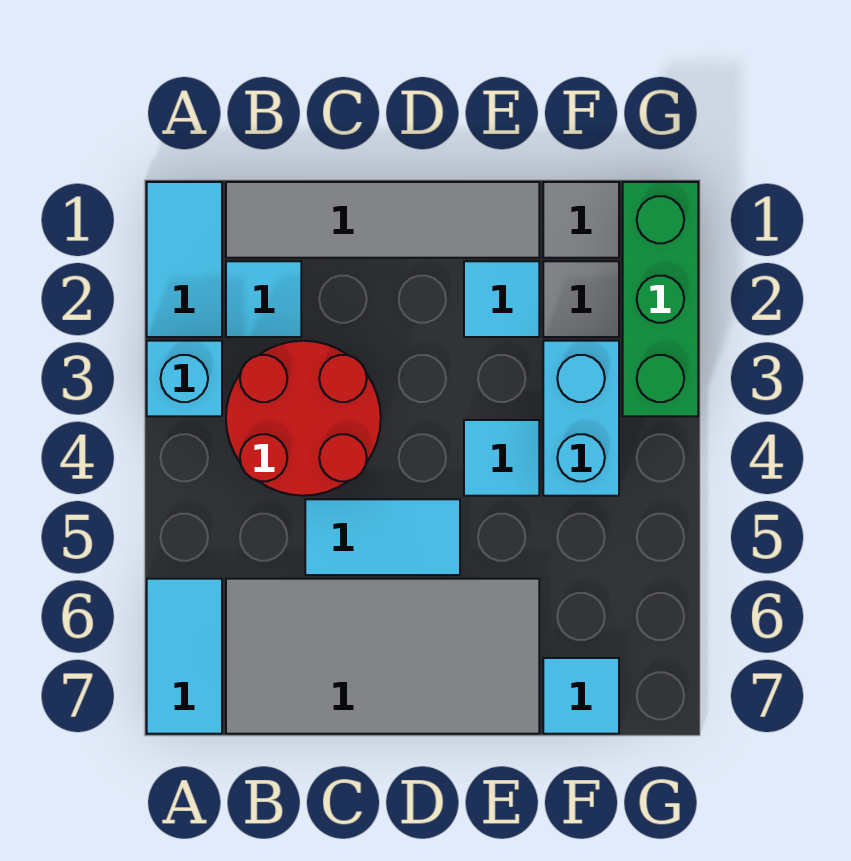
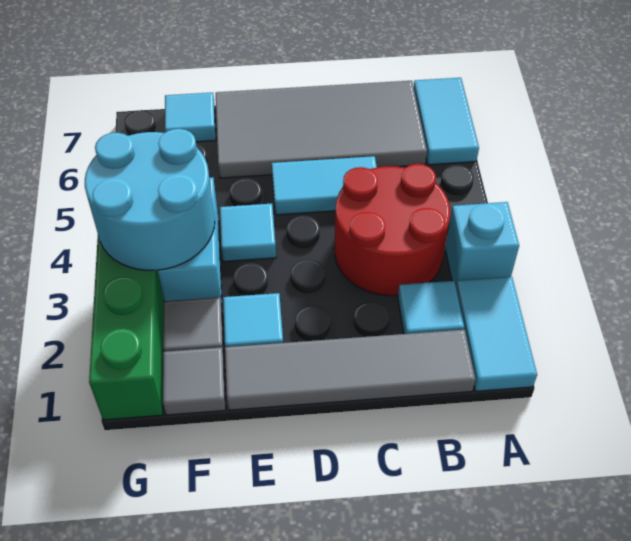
none -> cyan round brick F3:G4 level 2

